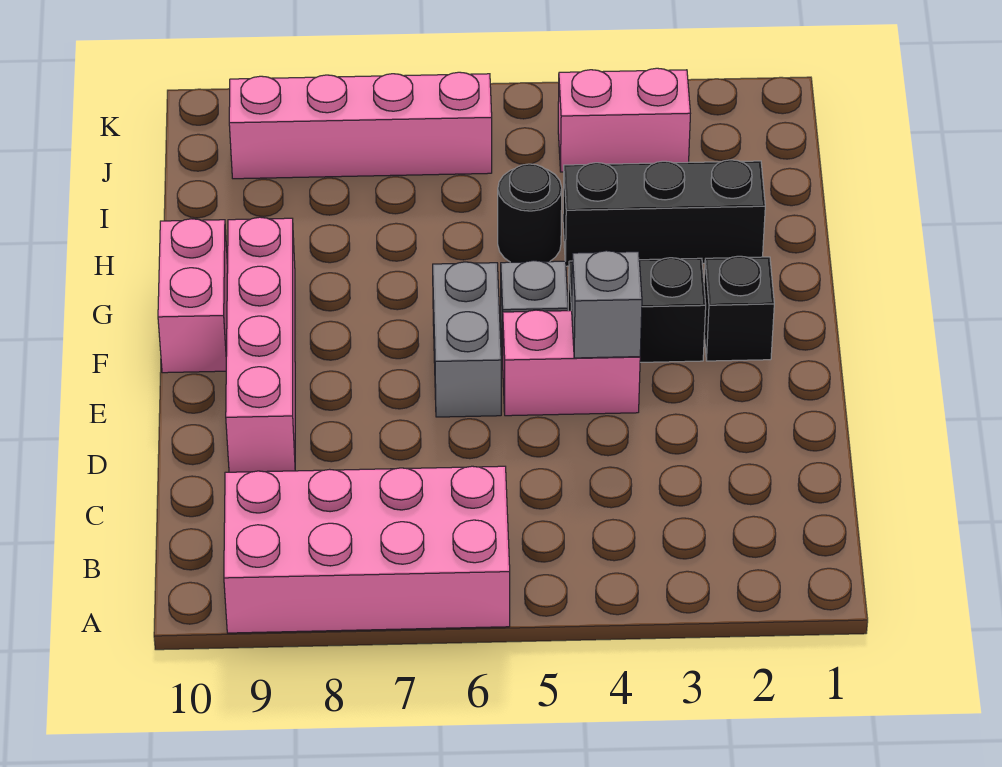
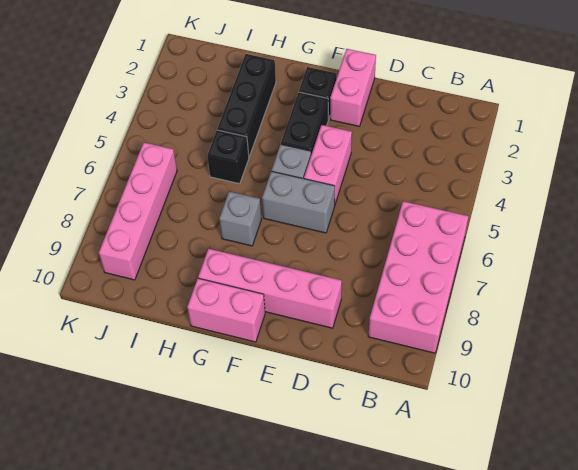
grey brick E4 level 2 -> grey brick G7 level 1
black round brick H5 level 1 -> black brick H5 level 1
pink brick J3:J4 level 1 -> pink brick E1:E2 level 1

